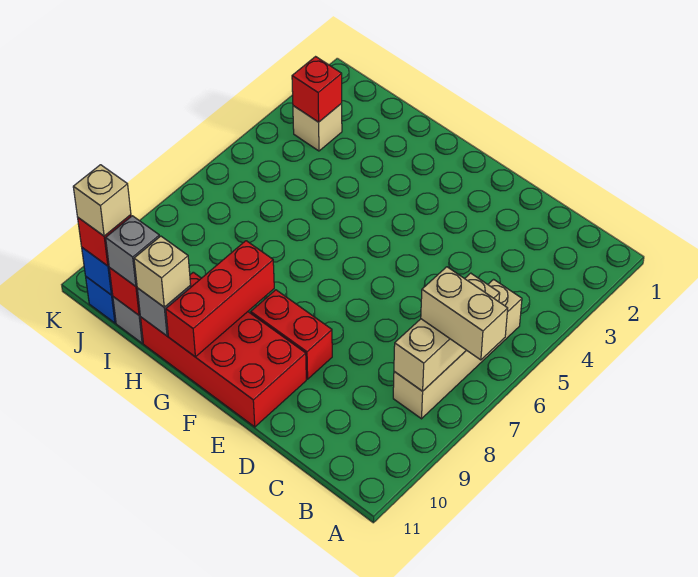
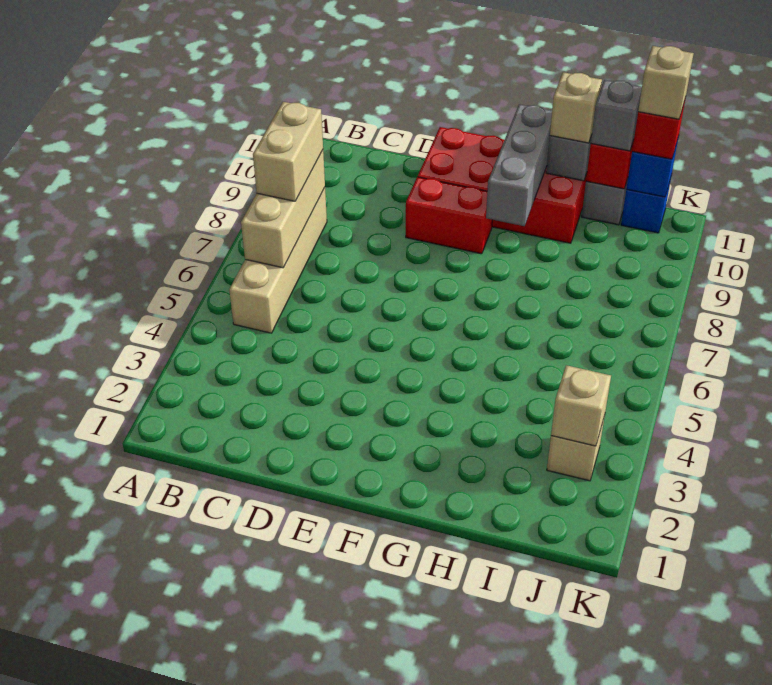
tan brick A7:B7 level 3 -> tan brick B7:B8 level 3
red brick G9:G11 level 2 -> grey brick G9:G11 level 2
red brick J3 level 2 -> tan brick J3 level 2

